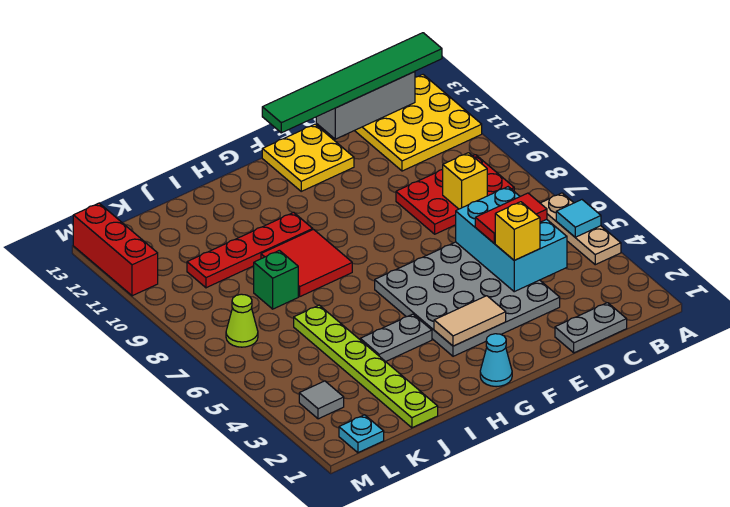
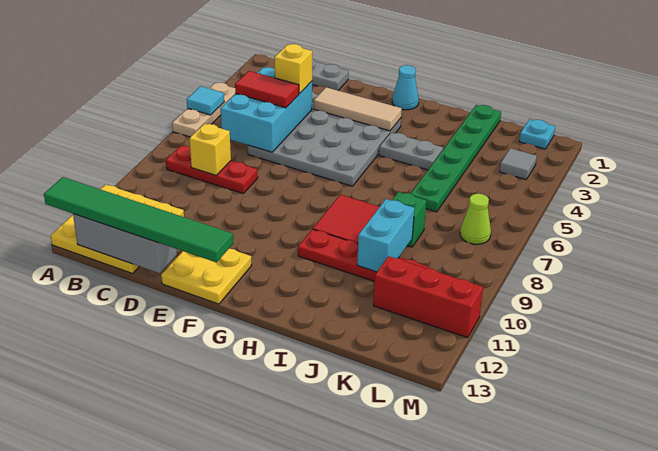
red plate B8:D9 level 1 -> red plate B8:D8 level 1
tan tile F3:G3 level 2 -> tan tile E3:G3 level 2
lime plate J1:J6 level 1 -> green plate J1:J6 level 1
none -> cyan brick J9:J10 level 2
red brick M11:M13 level 1 -> red brick K11:M11 level 1

